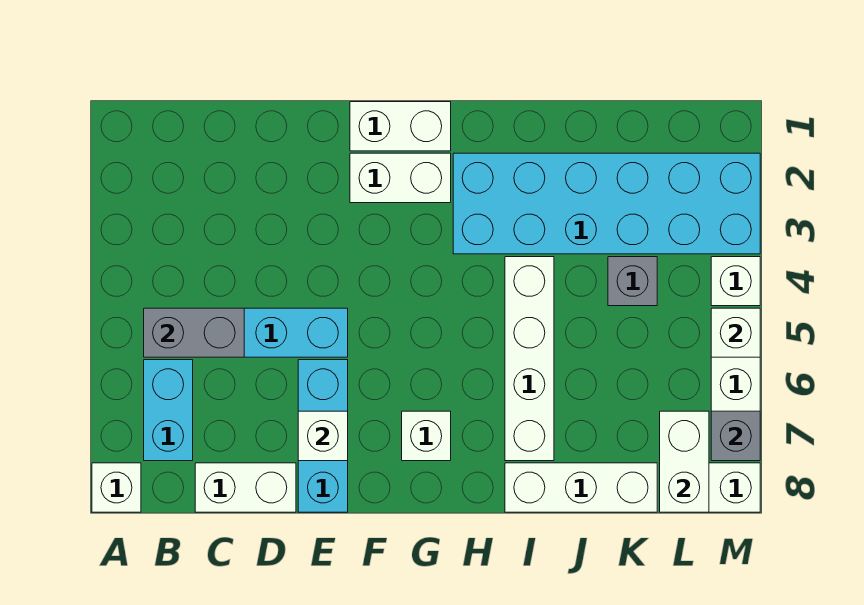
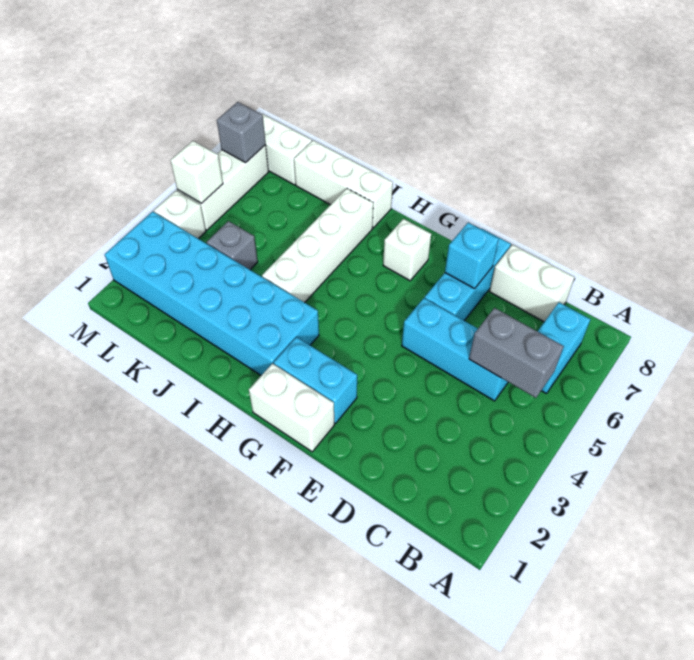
white brick A8 level 1 -> none
white brick E7 level 2 -> cyan brick E7 level 2
white brick F2:G2 level 1 -> cyan brick F2:G2 level 1
white brick L7:L8 level 2 -> none

